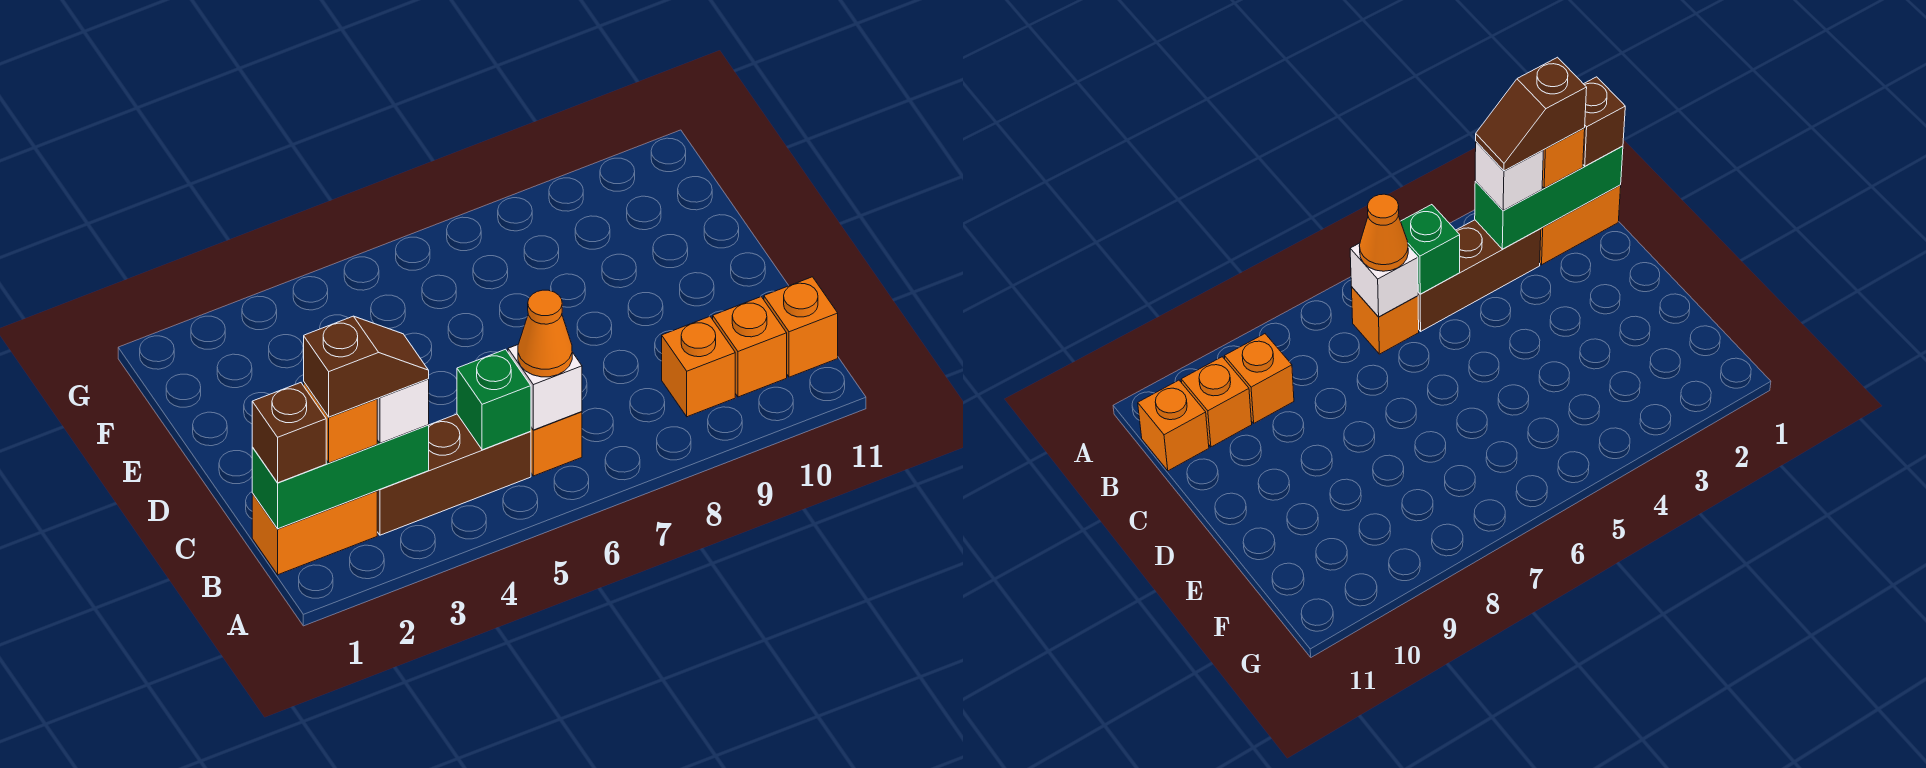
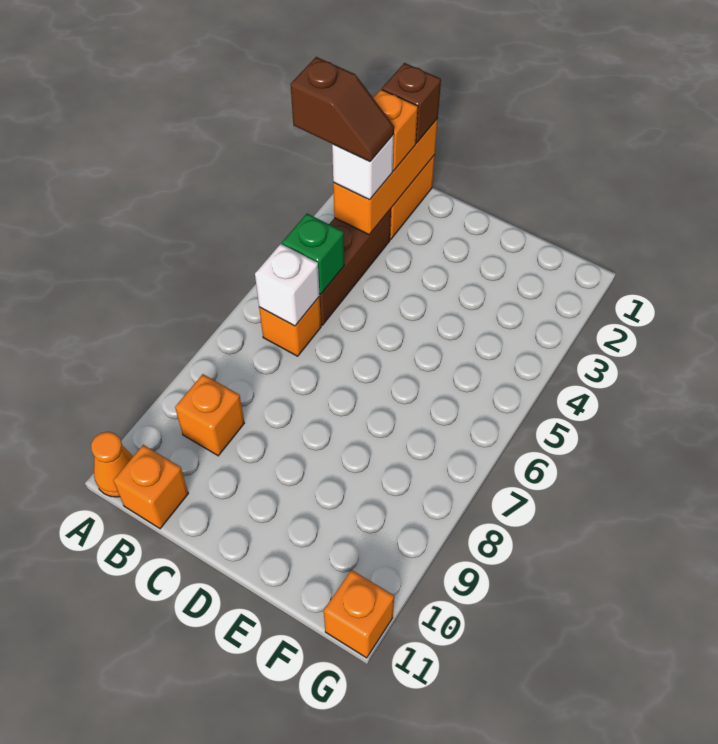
green brick B1:B3 level 2 -> orange brick B1:B3 level 2
brown slope B2:B3 level 4 top 2 -> brown slope A3:B3 level 4 top A
orange cone B6 level 3 -> orange cone A11 level 1
orange brick B10 level 1 -> orange brick G11 level 1

